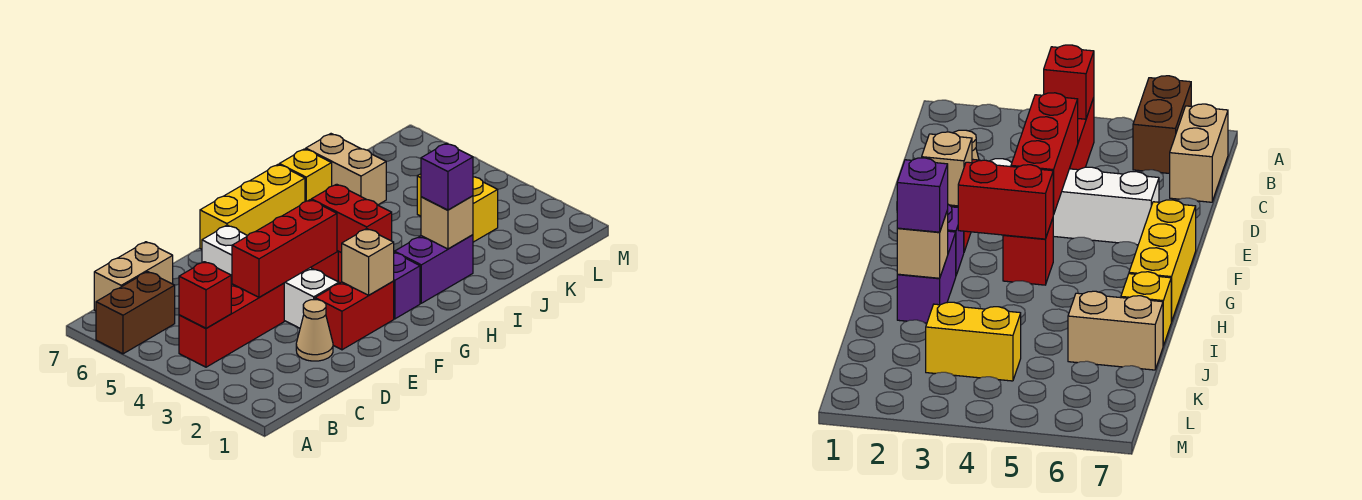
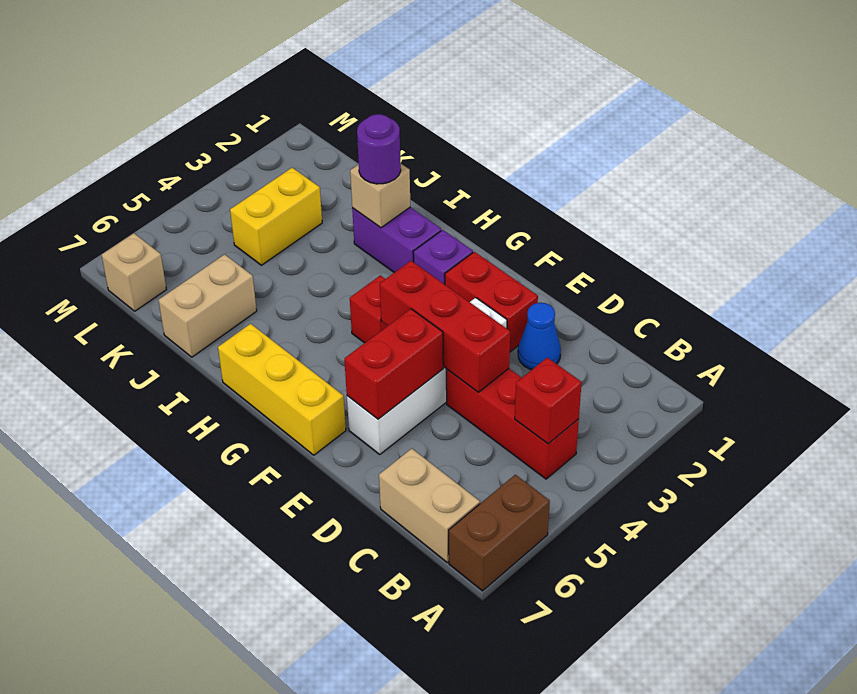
brown brick A6:B6 level 1 -> brown brick A6:A7 level 1
tan cone D2 level 1 -> blue cone D2 level 1
tan brick F2 level 2 -> tan brick L7 level 1
red brick G3:G4 level 2 -> red brick E5:E6 level 2
purple brick I2 level 3 -> purple round brick I2 level 3
yellow brick I7 level 1 -> none

